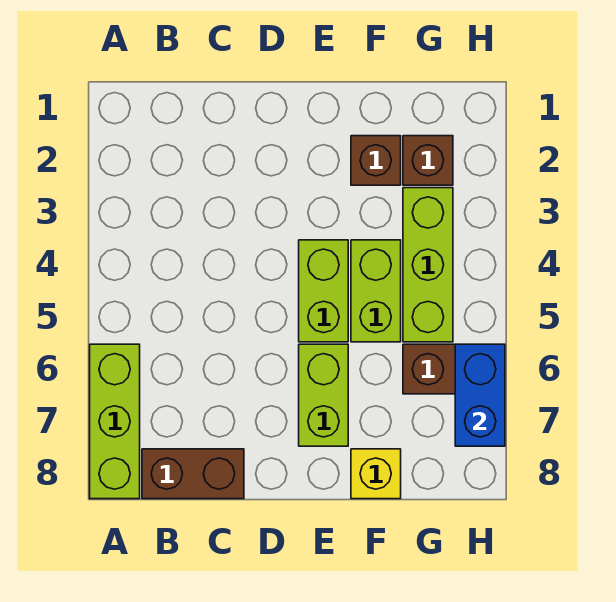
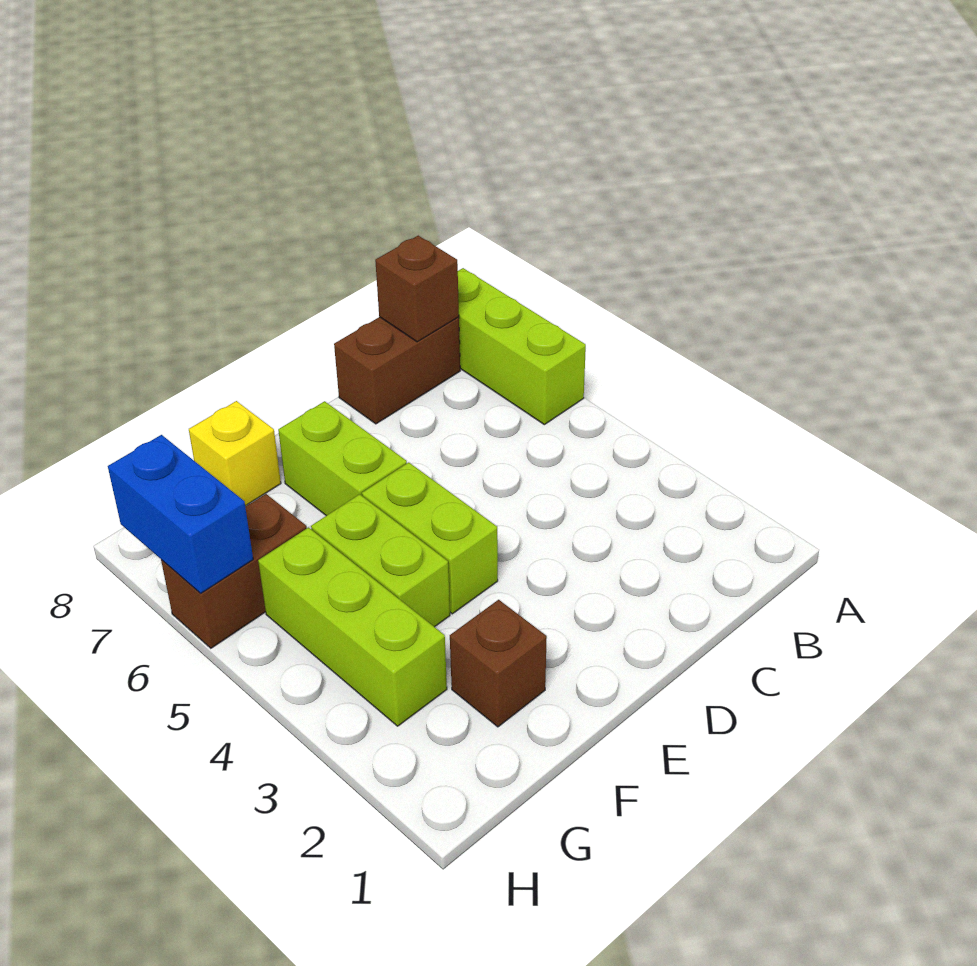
brown brick G2 level 1 -> brown brick B8 level 2

